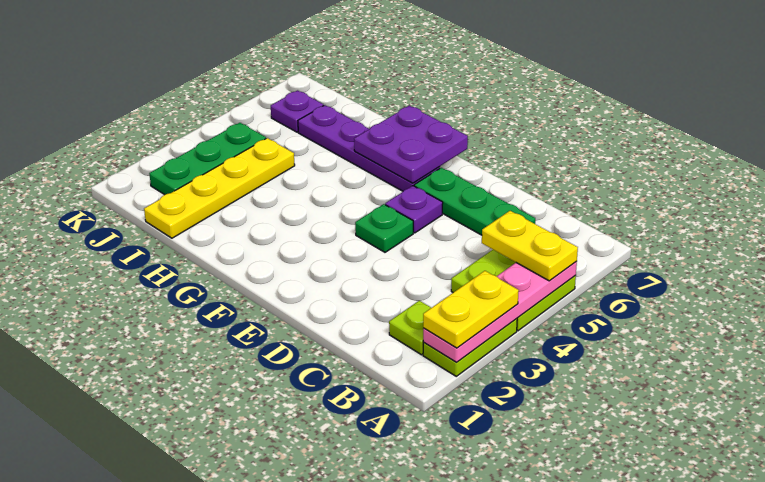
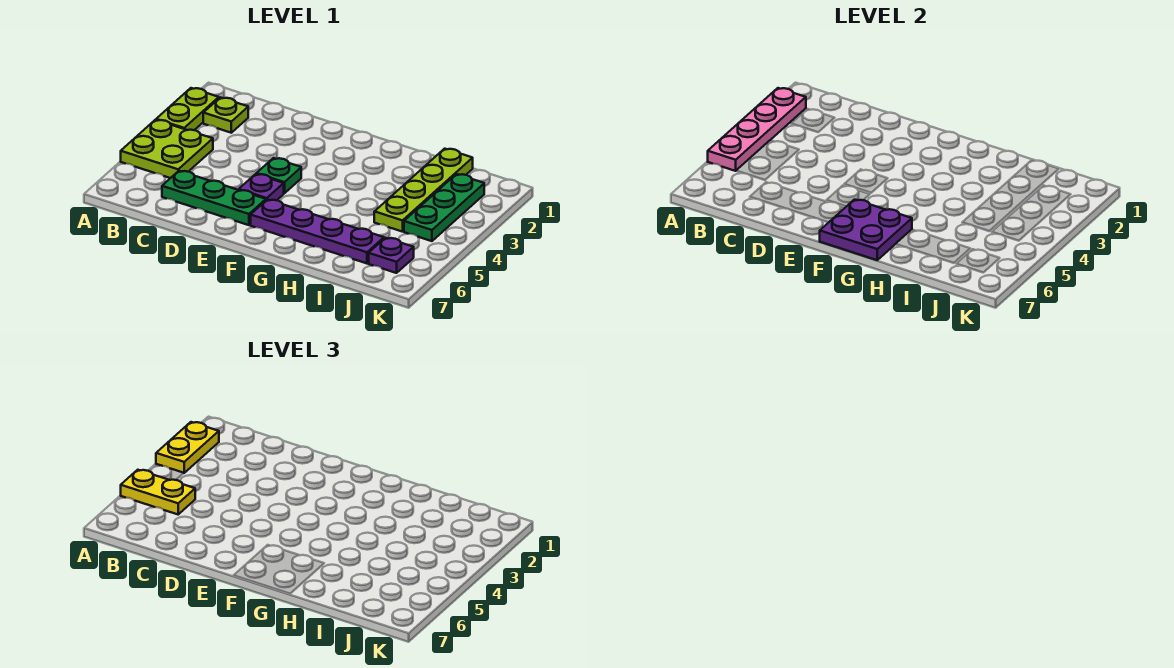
yellow plate I1:I4 level 1 -> lime plate I1:I4 level 1

